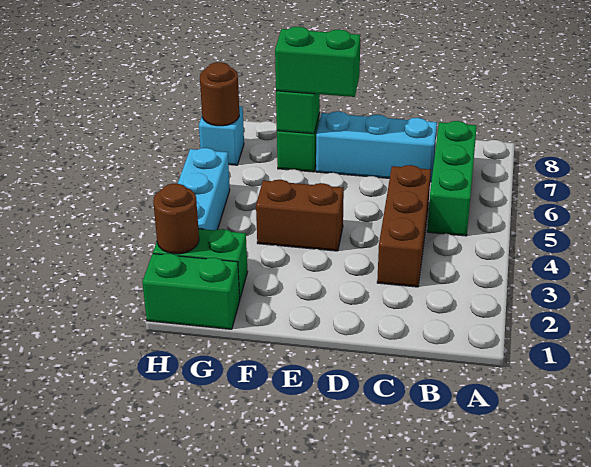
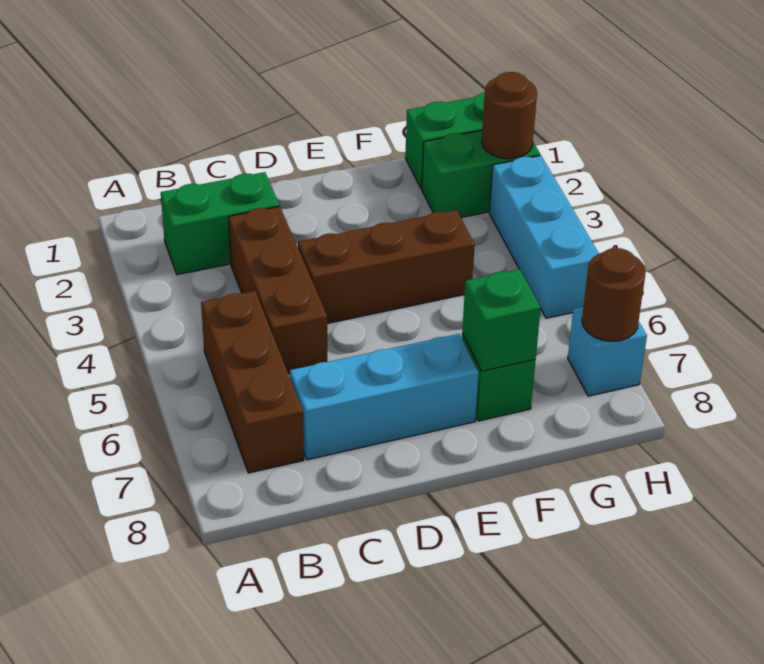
green brick B5:B7 level 1 -> brown brick B5:B7 level 1
brown brick E4:F4 level 1 -> brown brick D4:F4 level 1
green brick E7:F7 level 3 -> green brick B2:C2 level 1

